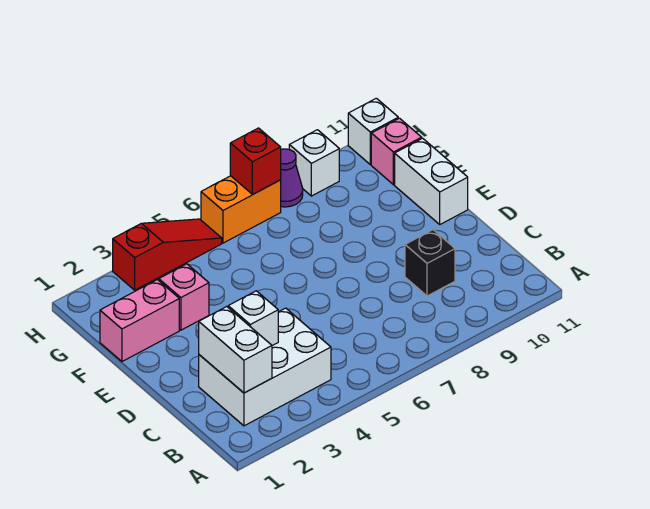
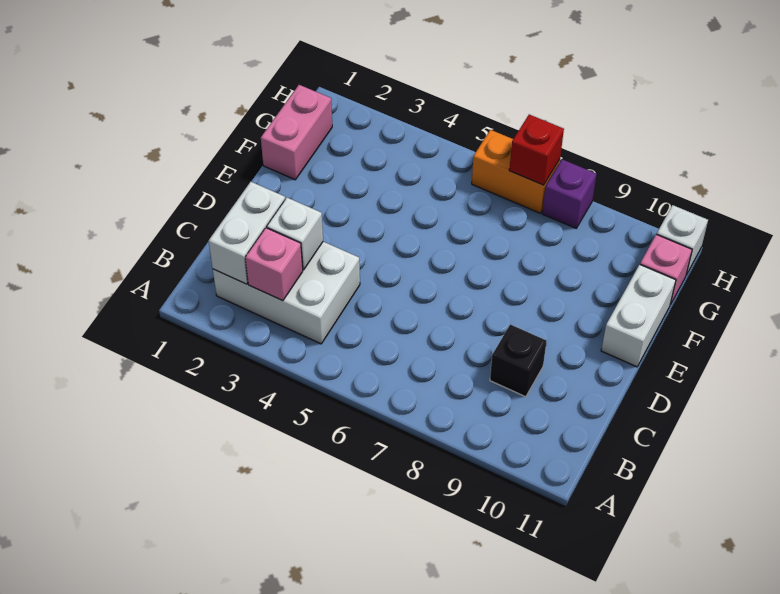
pink brick F1:F2 level 1 -> pink brick F1:G1 level 1
pink brick F3 level 1 -> pink brick B3 level 2
red slope H3:H5 level 1 top 3 -> none
purple cone H8 level 1 -> purple brick H8 level 1
white brick H9 level 1 -> none

